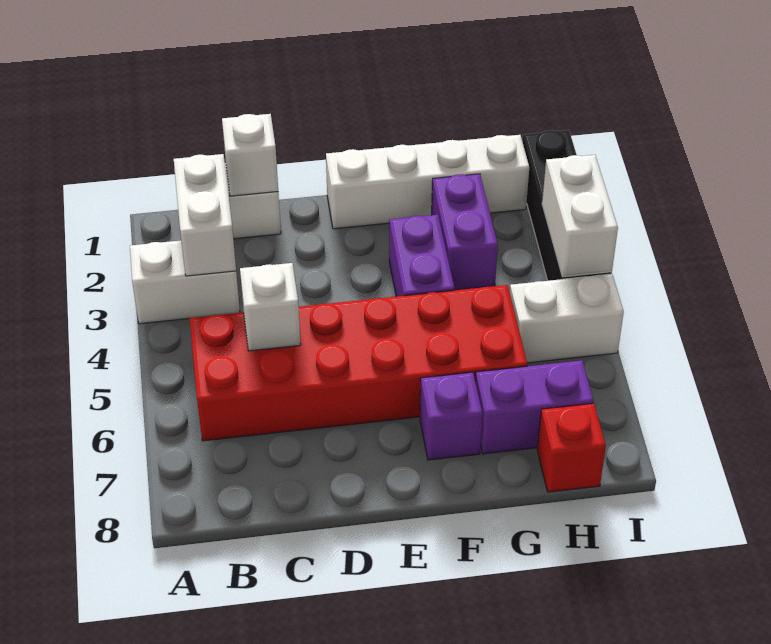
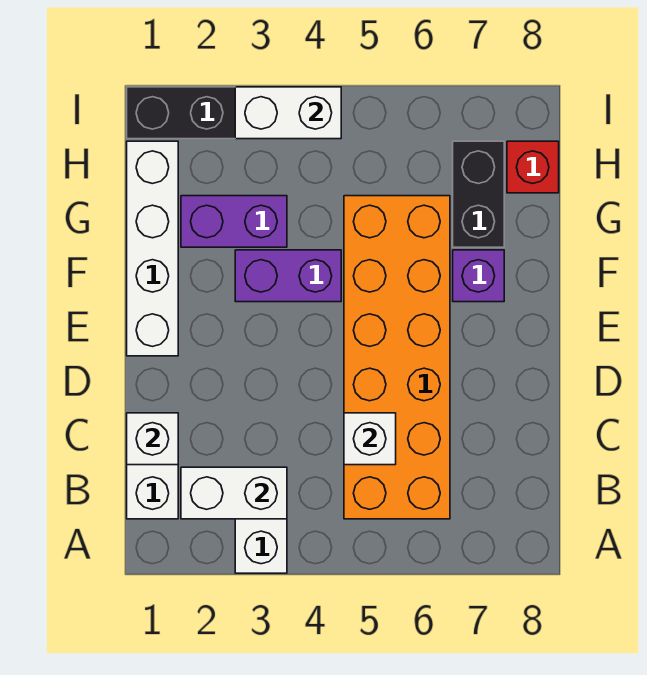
red brick B5:G6 level 1 -> orange brick B5:G6 level 1
purple brick G7:H7 level 1 -> black brick G7:H7 level 1
white brick H5:I5 level 1 -> none

